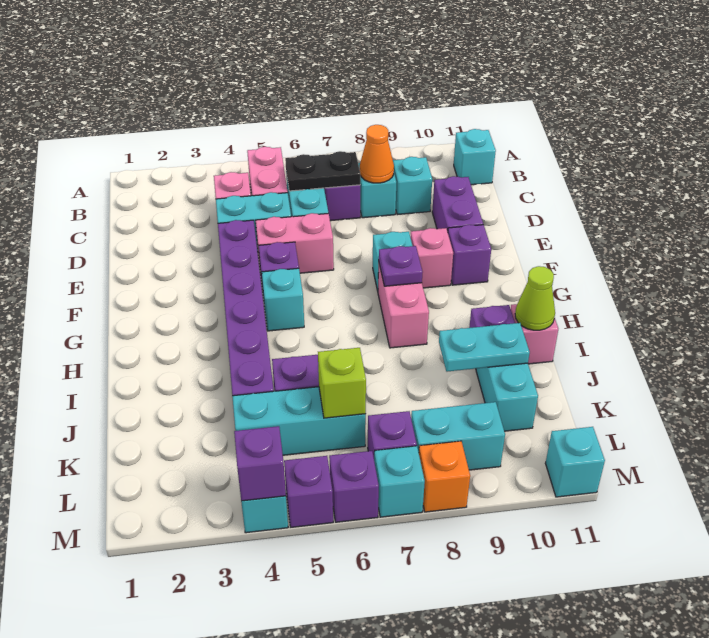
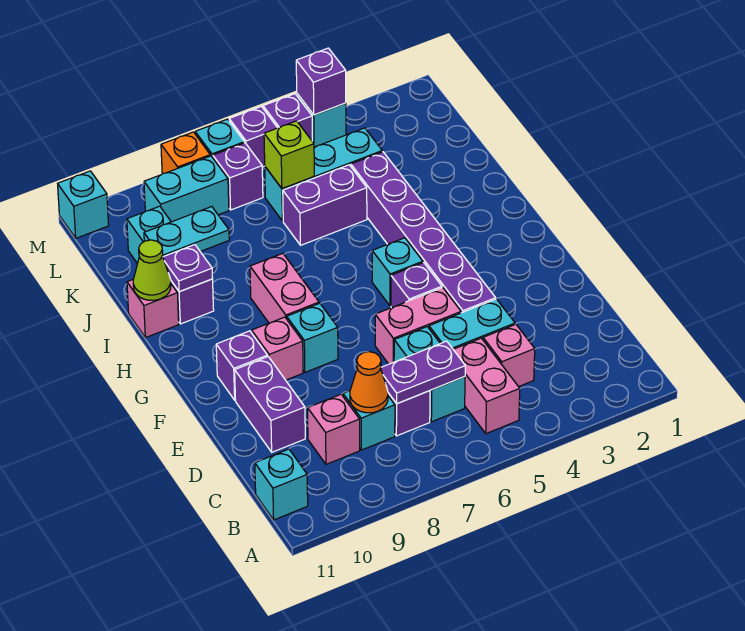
black plate C6:C7 level 2 -> purple plate C6:C7 level 2
cyan brick C9 level 1 -> pink brick C9 level 1
purple plate G8 level 2 -> purple plate I10 level 2

